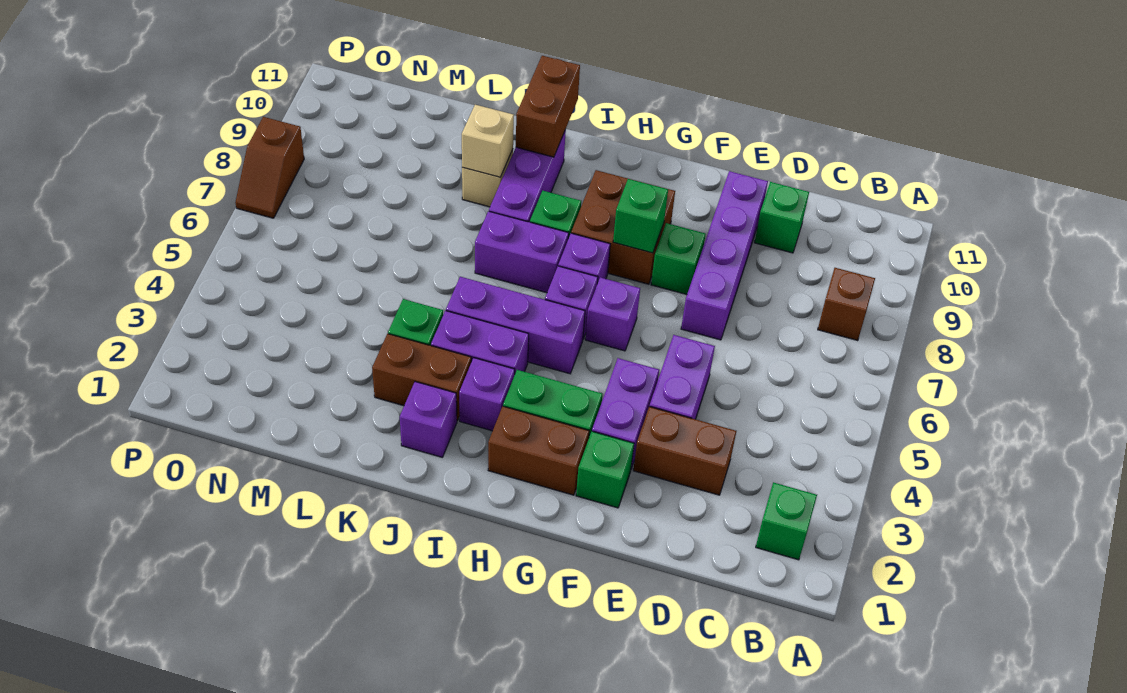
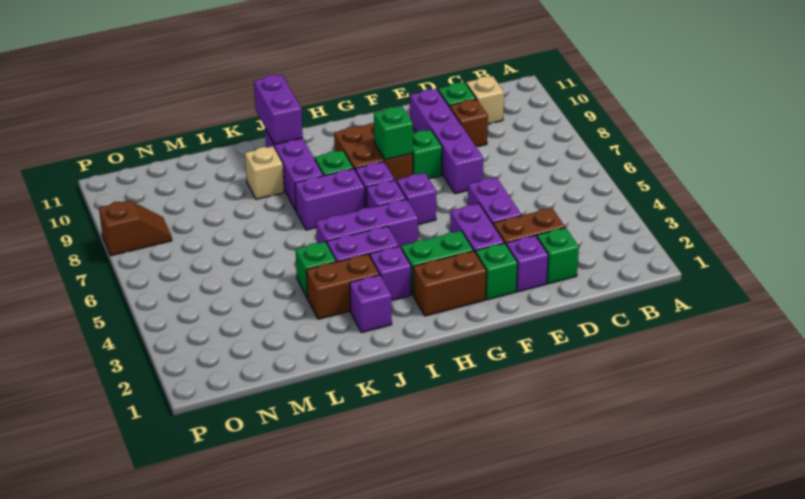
green brick B2 level 1 -> green brick D2 level 1
brown brick B8 level 1 -> brown brick D9 level 1
none -> purple brick E2 level 1
brown brick J10:J11 level 2 -> purple brick J10:J11 level 2
tan brick K9 level 2 -> tan brick C10 level 1
brown slope P7:P8 level 1 top 8 -> brown slope O8:P8 level 1 top P

